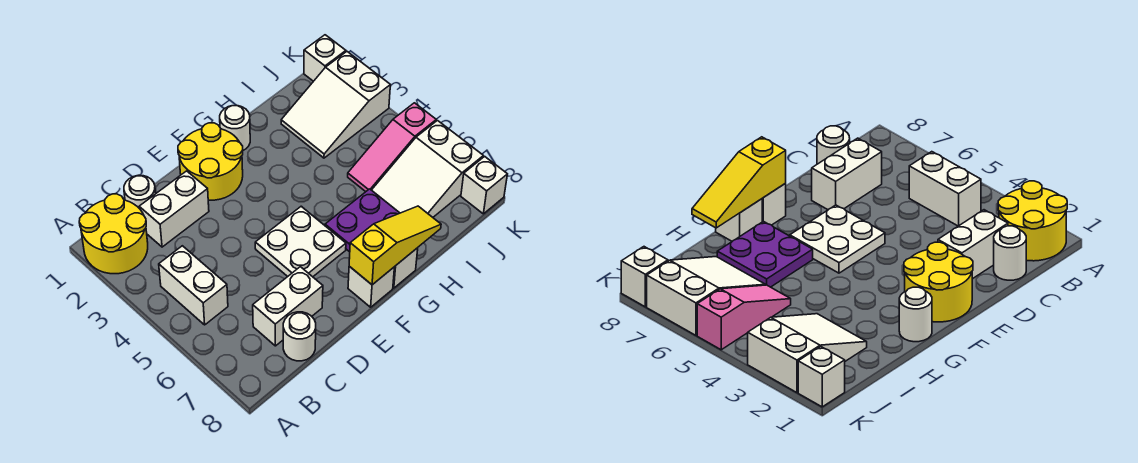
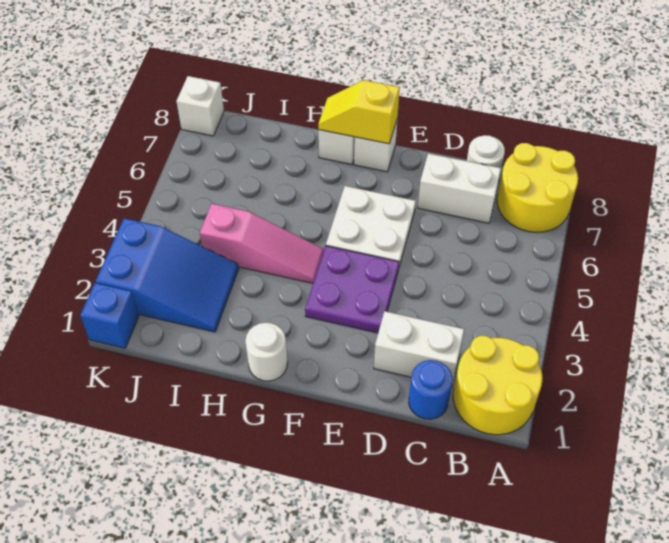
white brick B4:B5 level 1 -> none
white round brick C1 level 1 -> blue round brick C1 level 1
yellow round brick E1:F2 level 1 -> yellow round brick A7:B8 level 1
yellow slope F8:H8 level 2 top F -> yellow slope F8:G8 level 2 top F
purple plate G6:H7 level 1 -> purple plate E3:F4 level 1
white slope I2:K3 level 1 top K -> blue slope I2:K3 level 1 top K
pink slope I5:K5 level 1 top K -> pink slope G4:I4 level 1 top I
white slope I6:K7 level 1 top K -> none
white brick K1 level 1 -> blue brick K1 level 1

